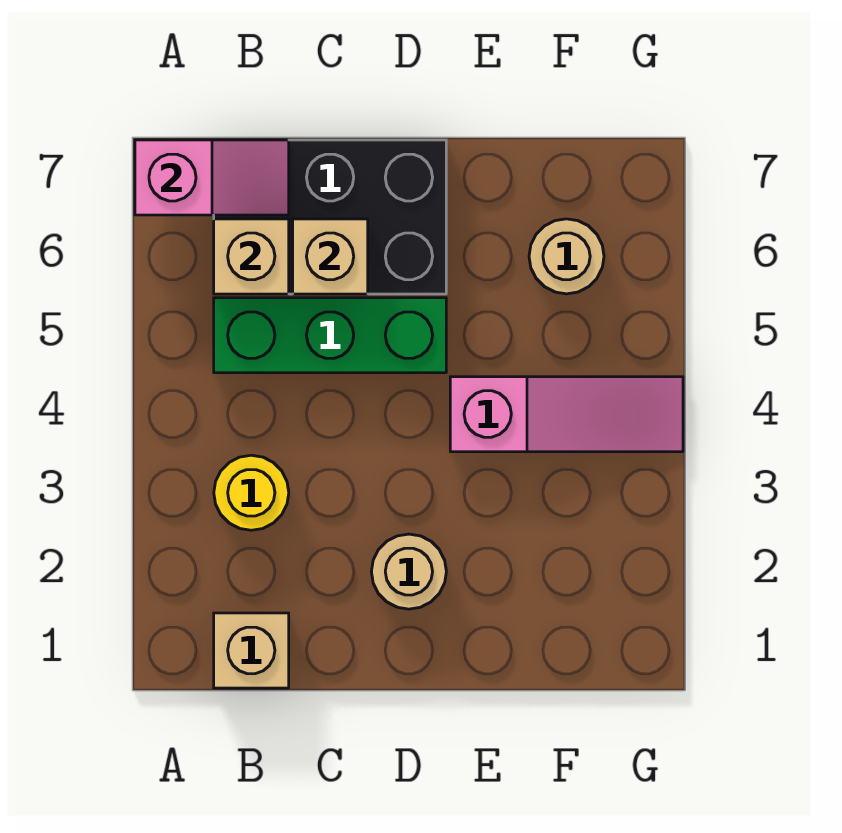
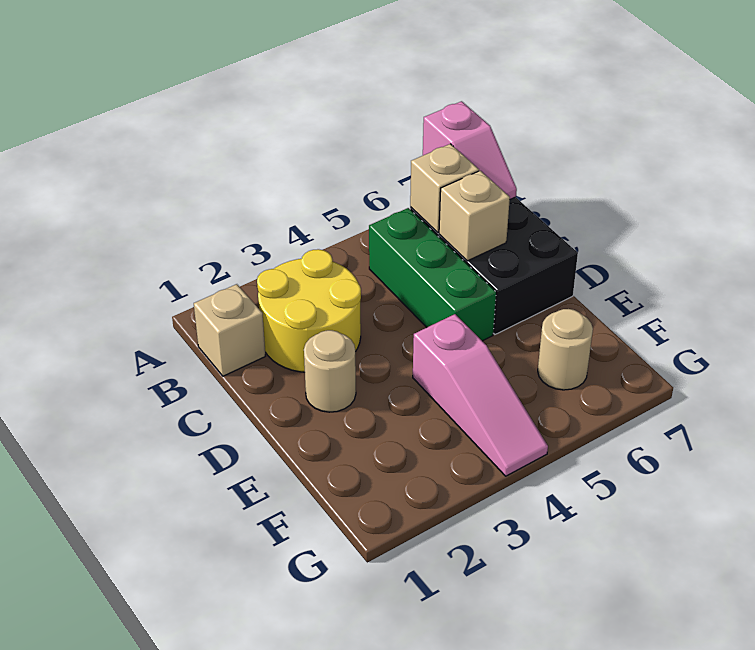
yellow round brick B3 level 1 -> yellow round brick B2:C3 level 1

